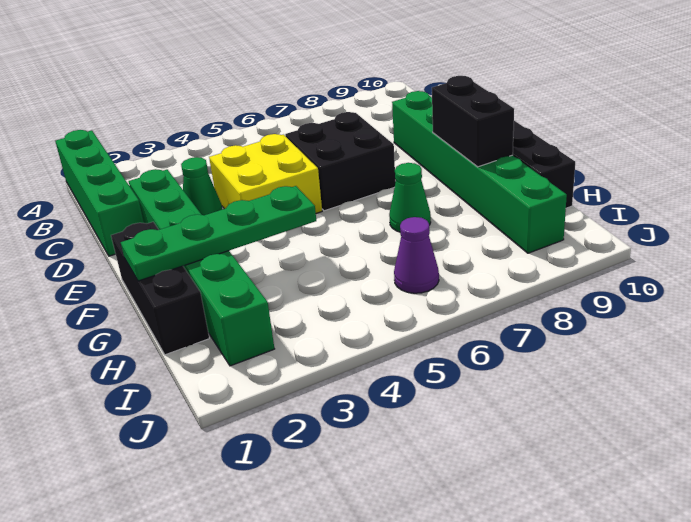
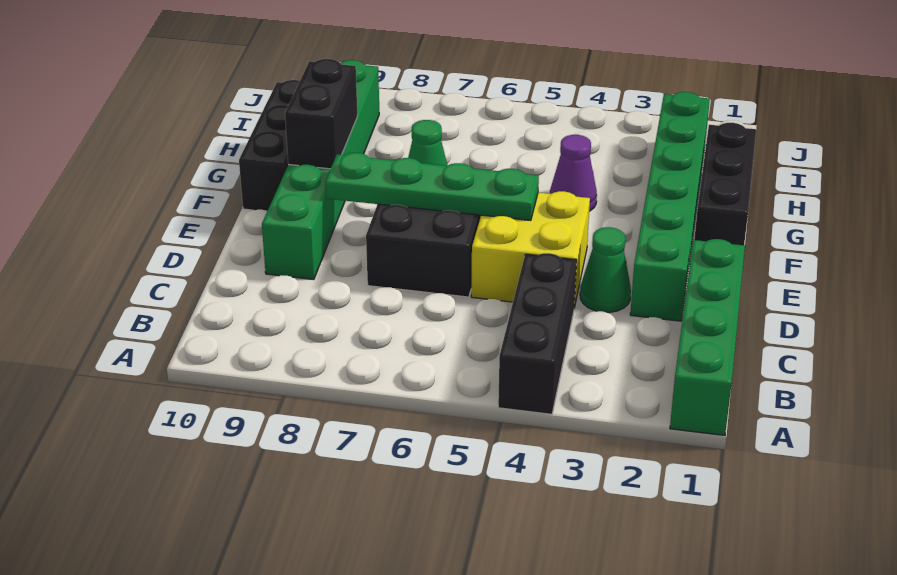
none -> black brick A4:C4 level 1
green plate G1:G4 level 2 -> green plate E5:E8 level 2
purple cone I6 level 1 -> purple cone G4 level 1

